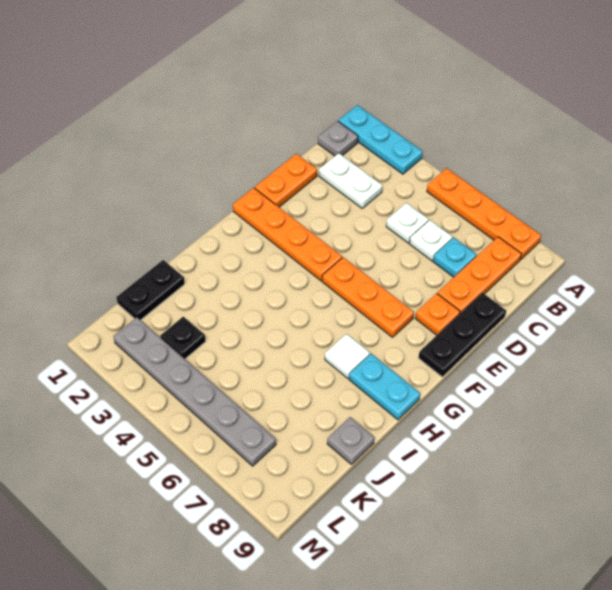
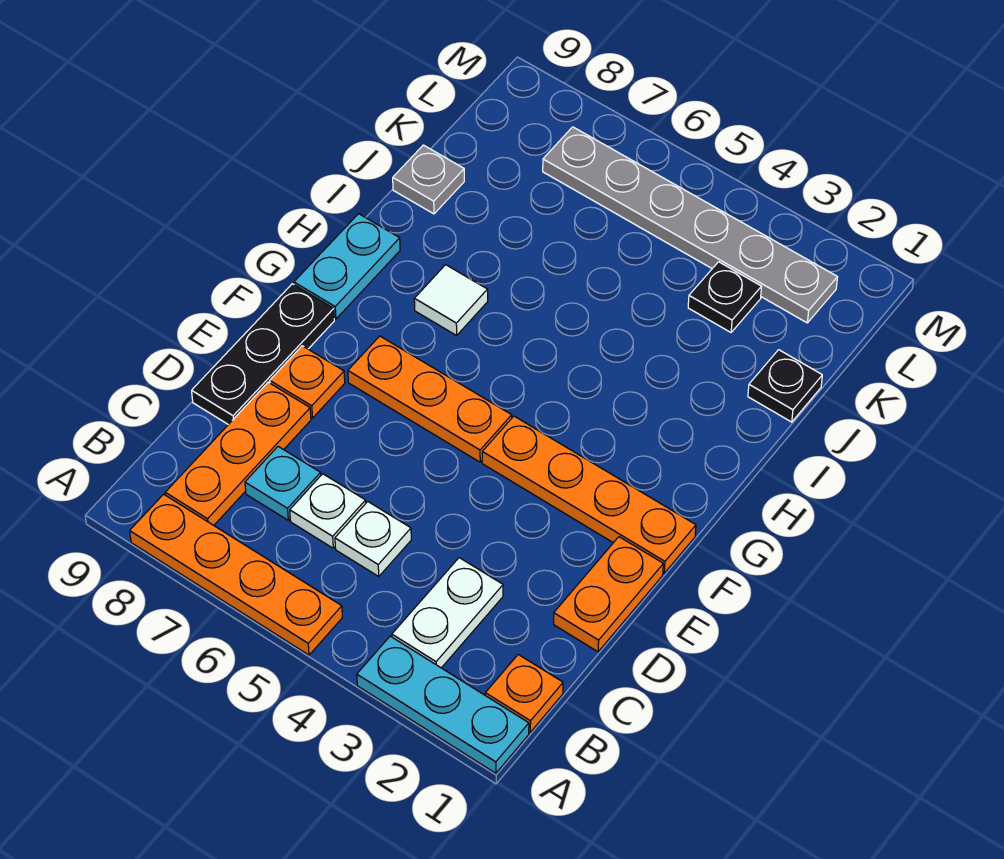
grey plate B1 level 1 -> orange plate B1 level 1
white plate C2:C3 level 1 -> white plate B3:C3 level 1
cyan plate H8:H9 level 1 -> cyan plate G9:H9 level 1
black plate J1:K1 level 1 -> black plate J1 level 1

